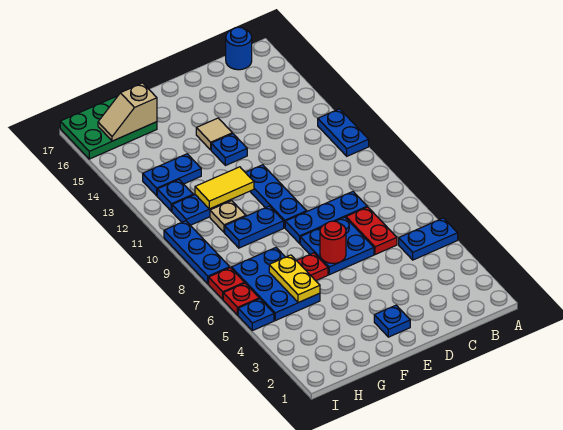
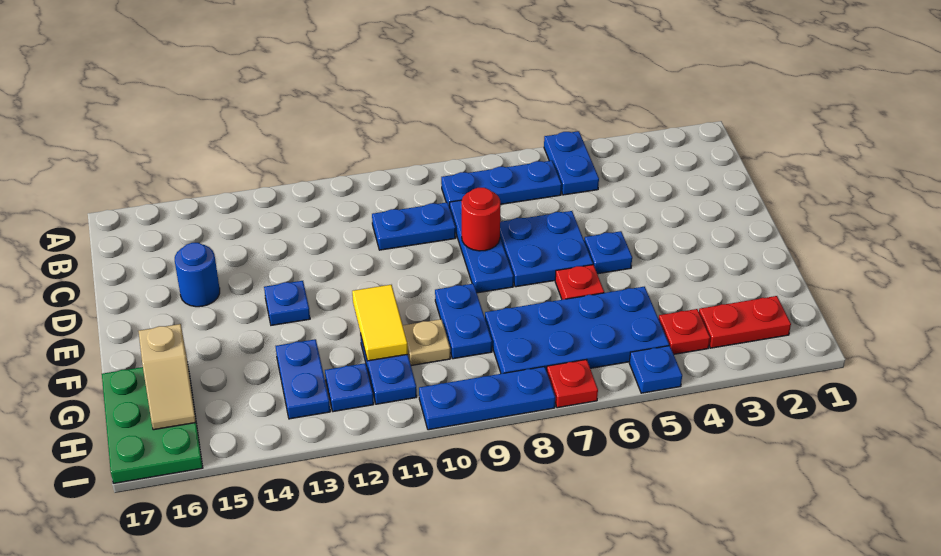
blue plate A11:A12 level 1 -> blue plate C9:C10 level 1
blue round brick B17 level 1 -> blue round brick D15 level 1
red plate C6:C7 level 1 -> red plate H2:H3 level 1
blue plate E2 level 1 -> blue plate E5 level 1
red round brick E6 level 2 -> red round brick D8 level 2
blue plate E9:E11 level 1 -> blue plate B6:B8 level 1
tan tile E14 level 1 -> none
blue plate G5:H7 level 1 -> blue plate G5:H8 level 1
yellow plate G5:G6 level 2 -> none
red plate I6 level 1 -> red plate H4 level 1

